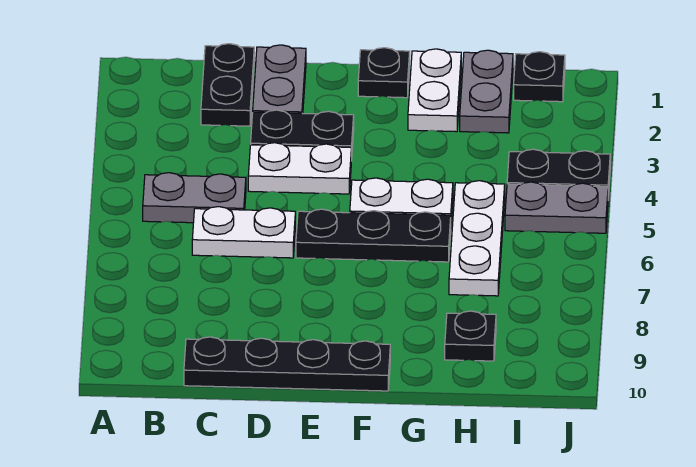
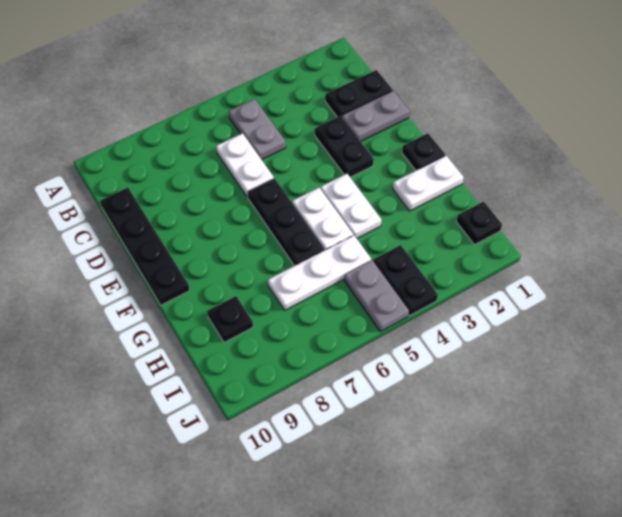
white plate D4:E4 level 1 -> white plate F4:G4 level 1
grey plate H1:H2 level 1 -> none

